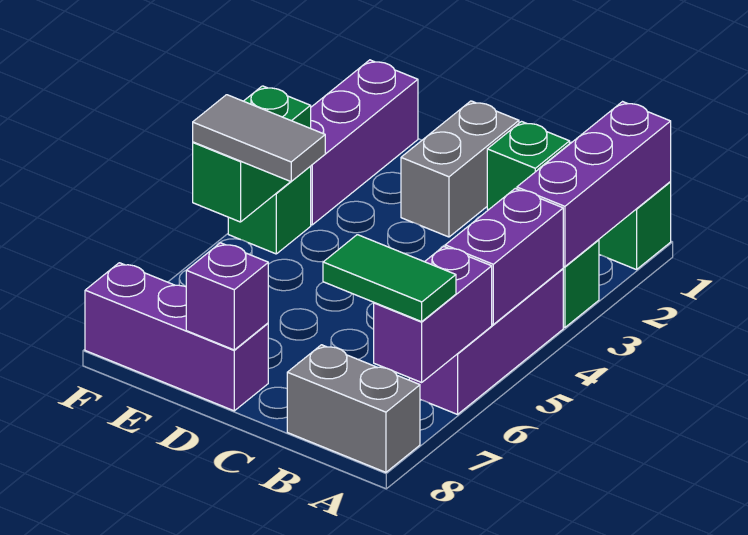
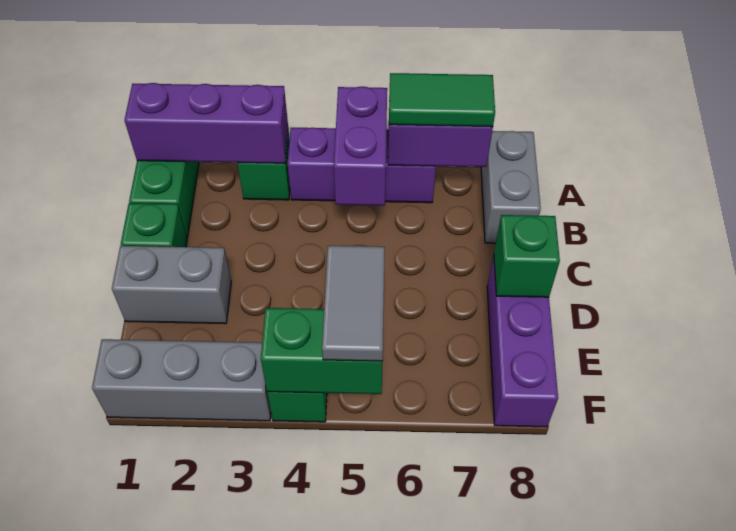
purple brick A4:A5 level 2 -> purple brick A5:B5 level 2
green tile A7:B7 level 3 -> green tile A6:A7 level 3
purple brick D8 level 2 -> green brick D8 level 2
purple brick F1:F3 level 1 -> grey brick F1:F3 level 1

